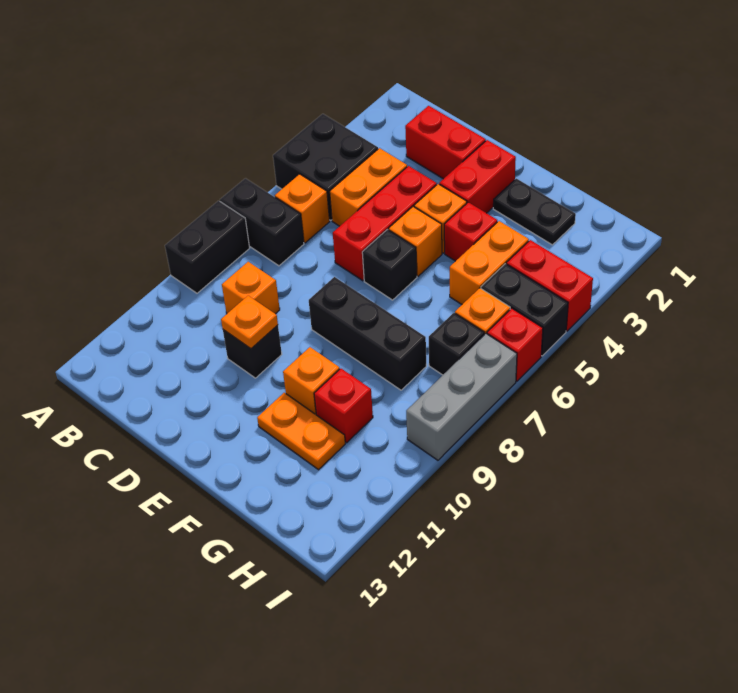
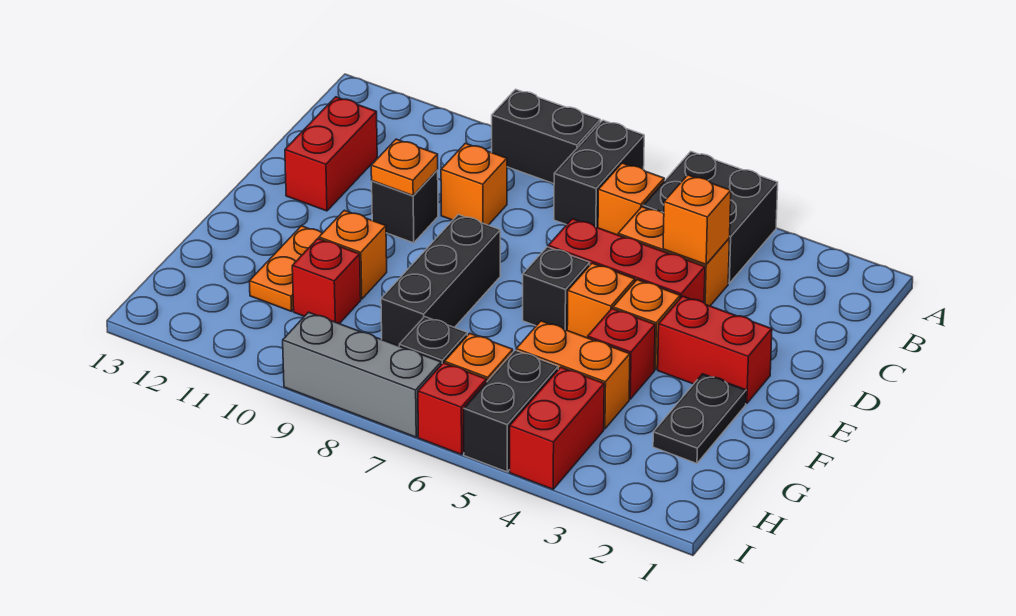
red brick C2:D2 level 1 -> red brick C12:D12 level 1
none -> orange brick C4 level 2

